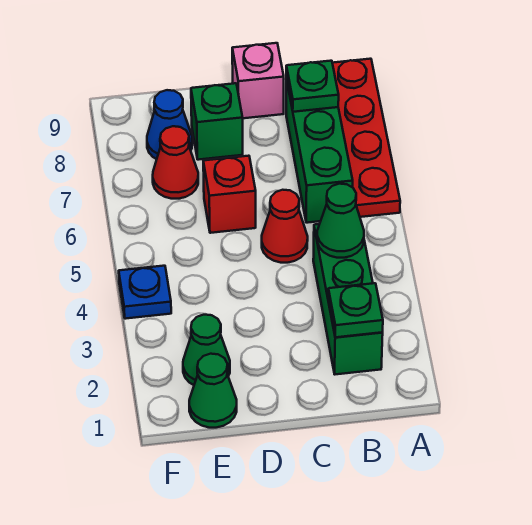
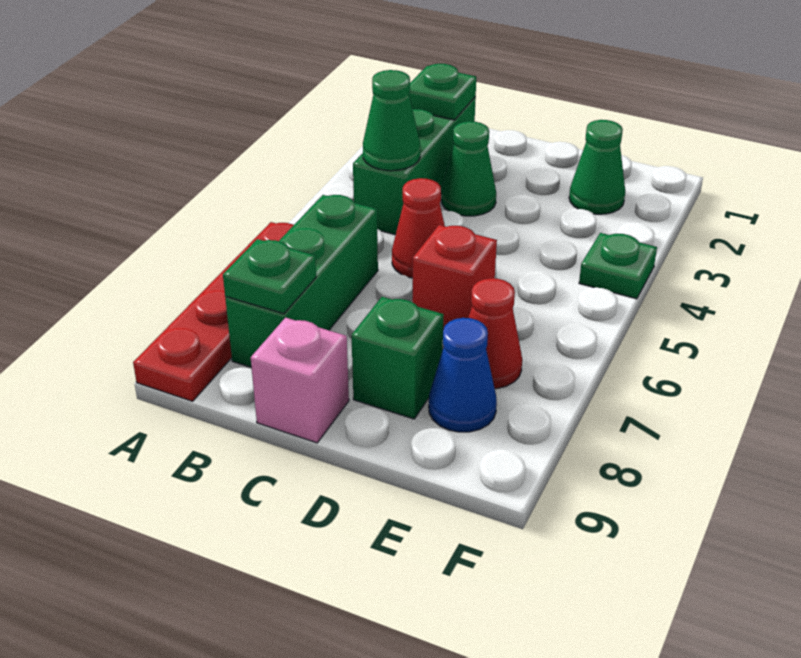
green cone E1 level 1 -> green cone C3 level 1
blue plate F4 level 1 -> green plate F4 level 1

